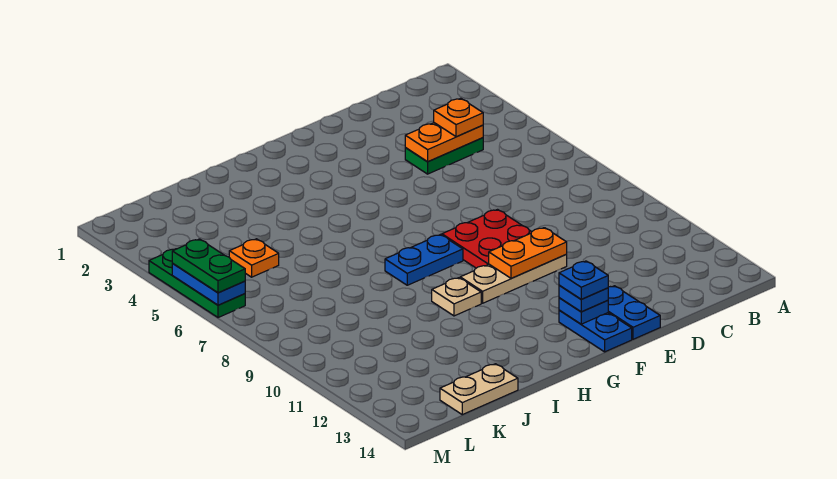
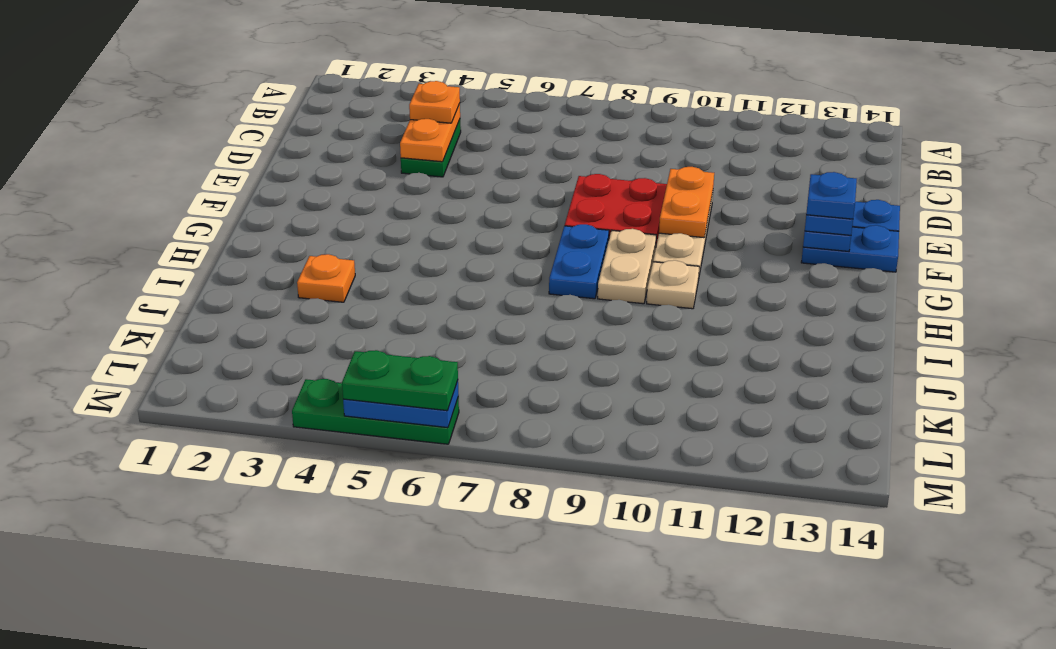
tan plate J14:K14 level 1 -> tan plate G9:H9 level 1
orange plate K5 level 1 -> orange plate I3 level 1

